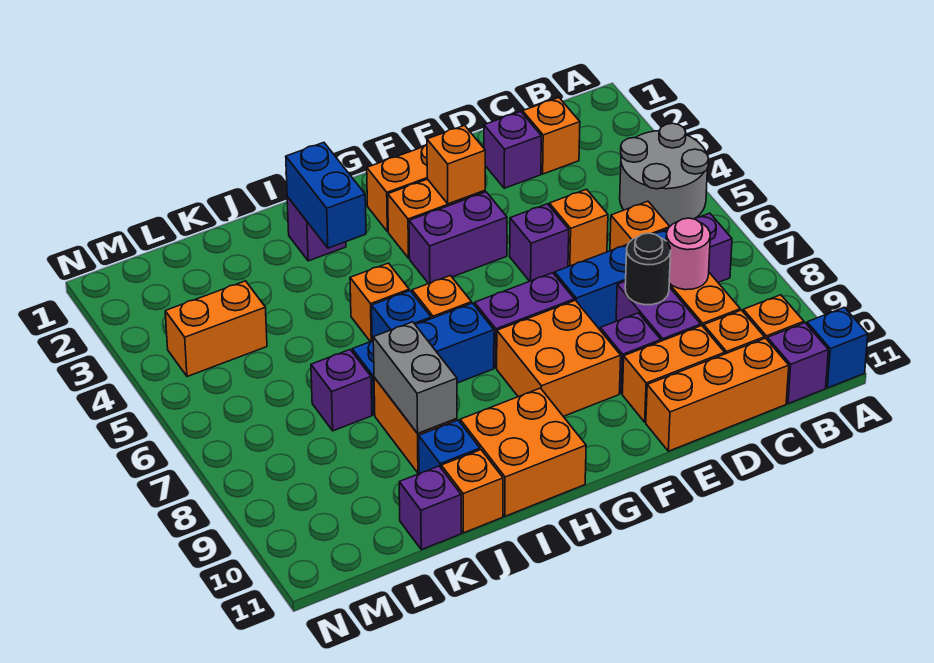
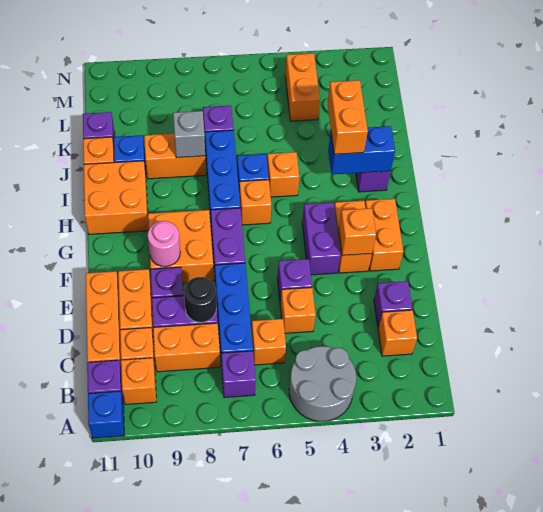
pink round brick C8 level 2 -> pink round brick F9 level 2
none -> orange brick I3:J3 level 3
grey brick J8:J9 level 2 -> grey brick J8 level 2

